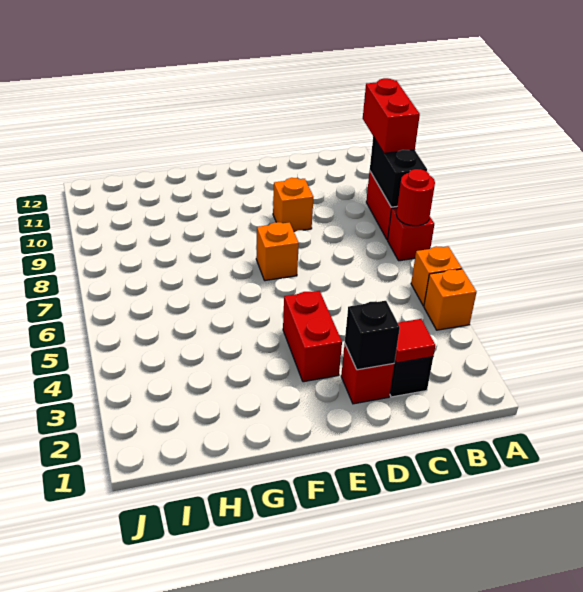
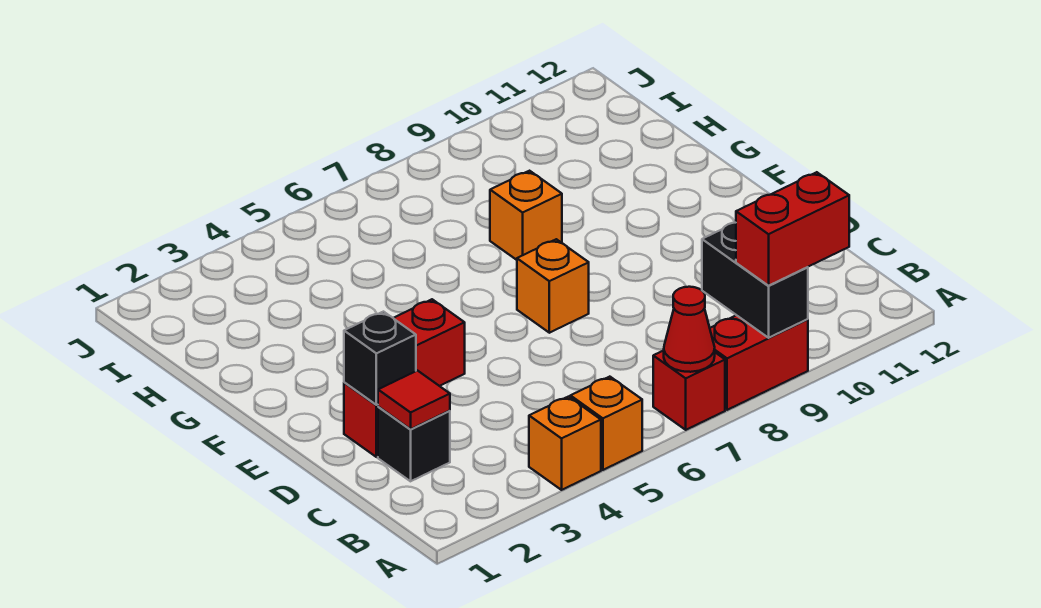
red round brick A7 level 2 -> red cone A7 level 2
black brick A8:A9 level 2 -> black brick A9:B9 level 2
orange brick D9 level 1 -> orange brick G8 level 1

